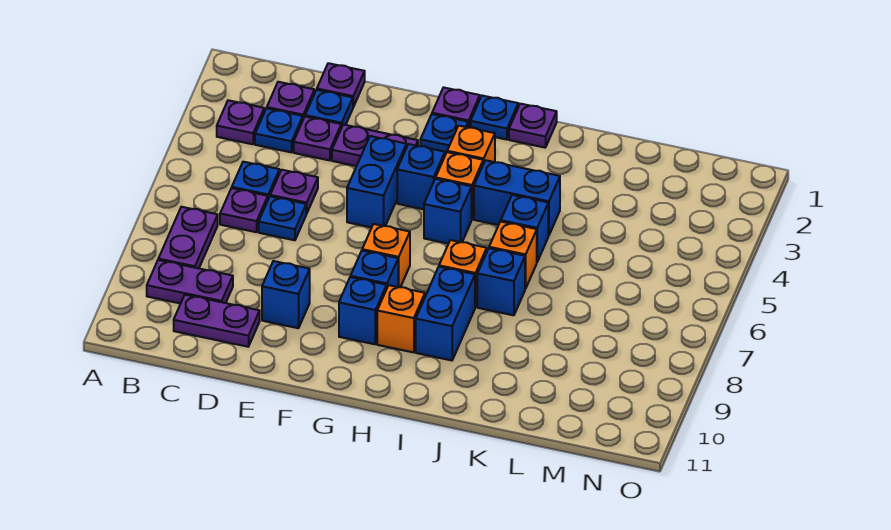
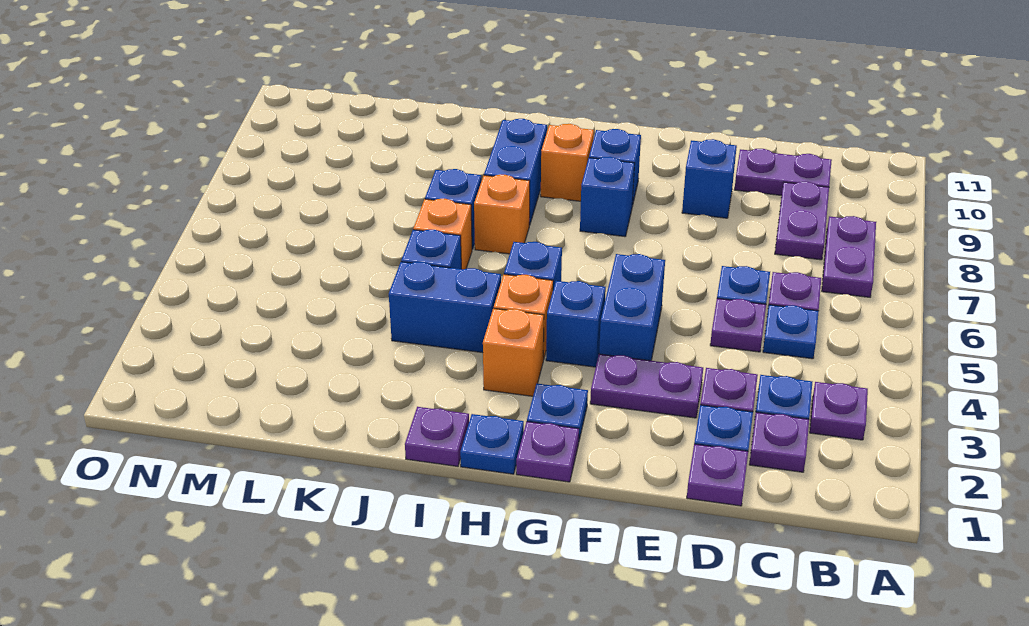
purple plate B9:C9 level 1 -> purple plate C8:C9 level 1
orange brick G7 level 1 -> none

